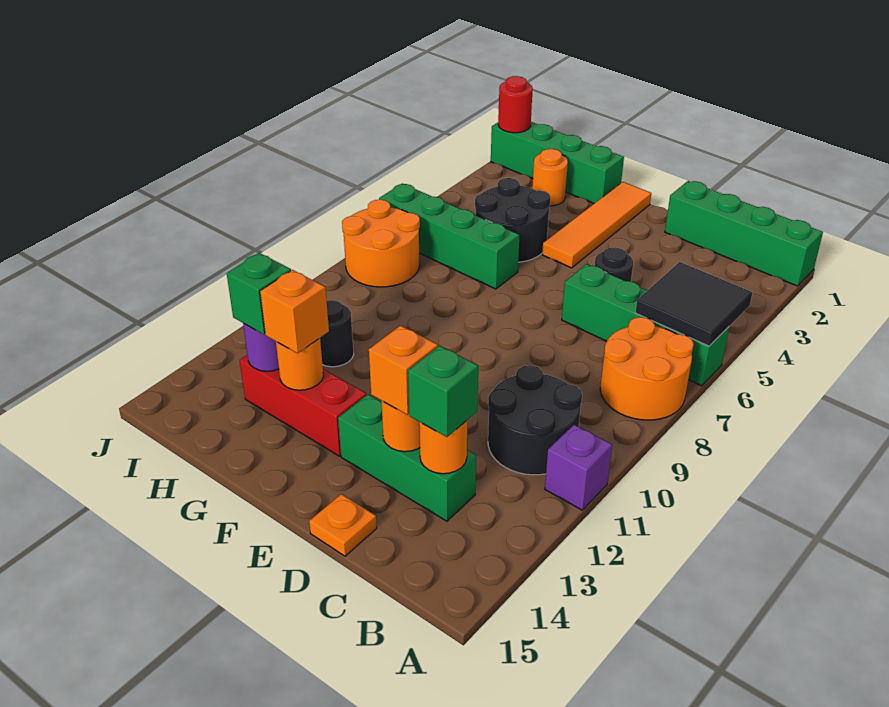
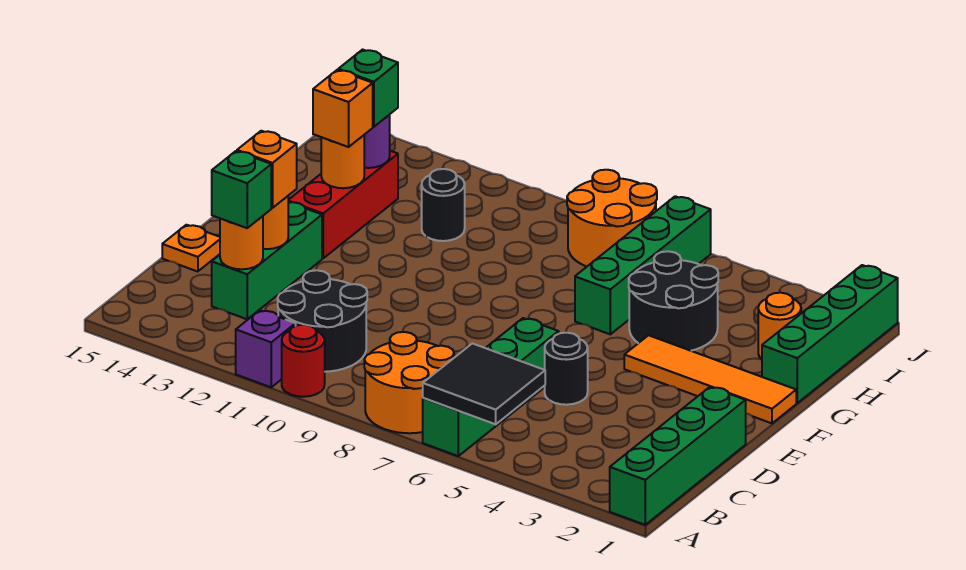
red round brick J1 level 2 -> red round brick A10 level 1

